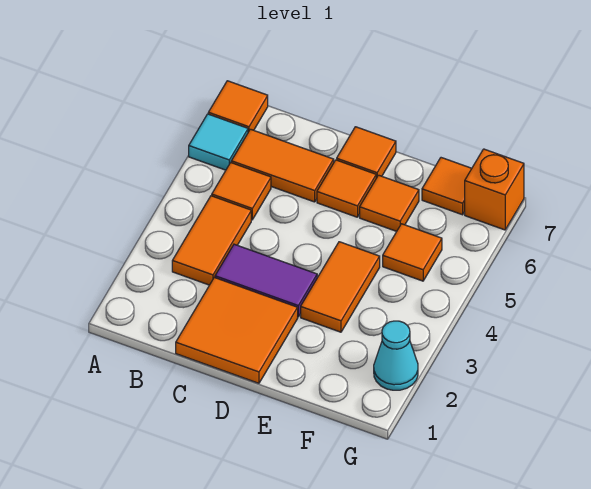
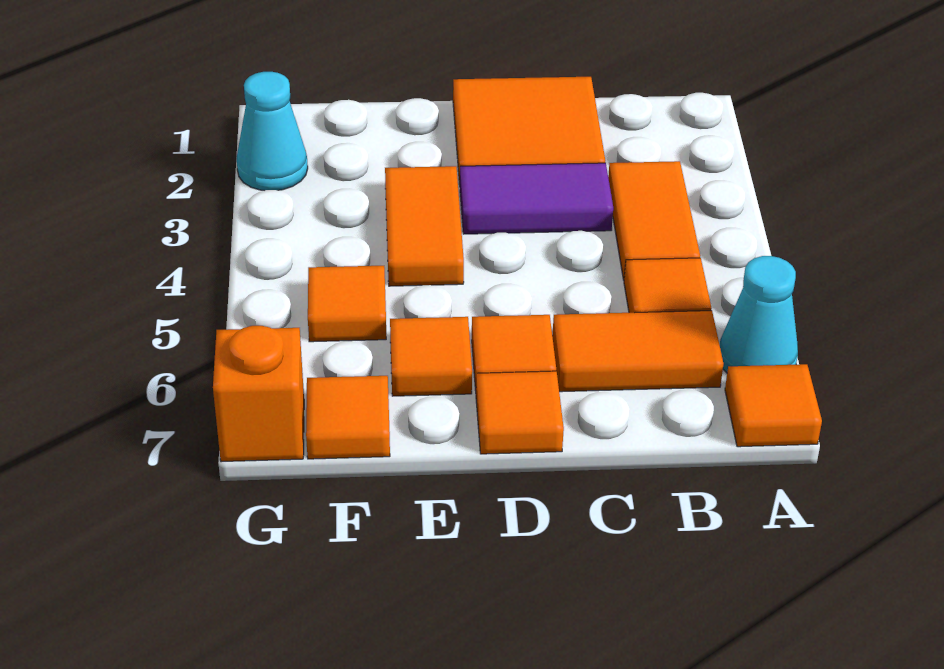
cyan tile A6 level 1 -> cyan cone A6 level 1

